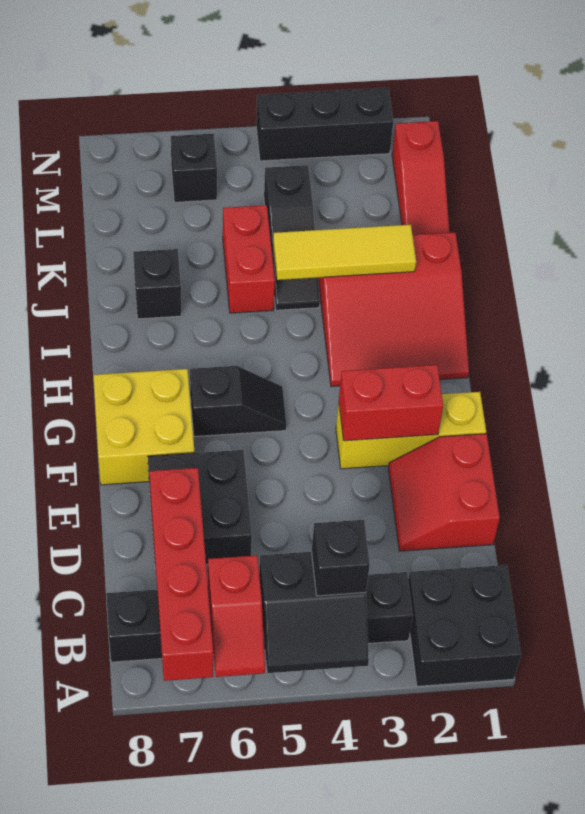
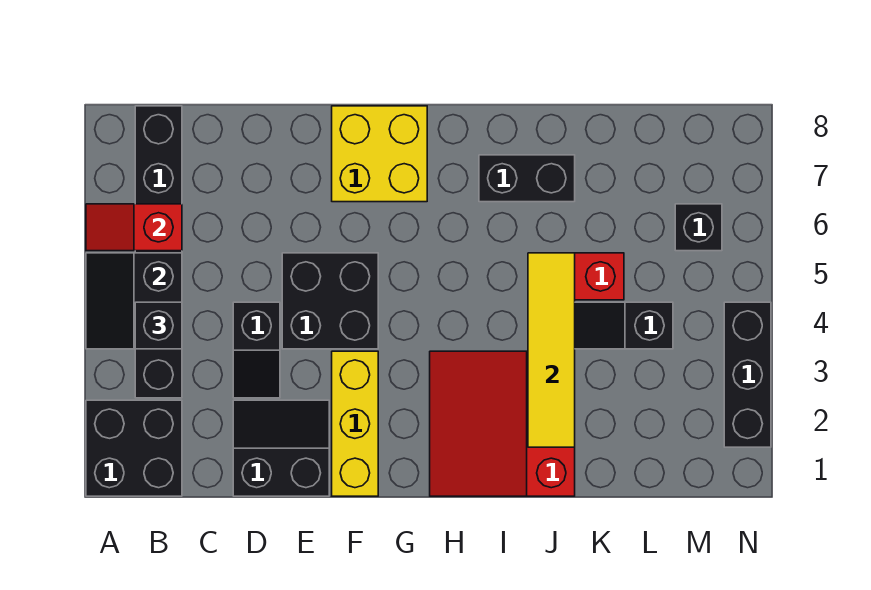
red brick A7:D7 level 2 -> none
red slope D1:E2 level 1 top 1 -> black slope D1:E2 level 1 top 1
black brick D6:E7 level 1 -> black brick E4:F5 level 1
red brick F2:F3 level 2 -> none
black slope G5:G6 level 1 top 6 -> black slope D3:D4 level 1 top 4
yellow tile J2:J4 level 2 -> yellow tile J2:J5 level 2
black brick J7 level 1 -> black brick I7:J7 level 1
red slope K1:M1 level 1 top M -> none

